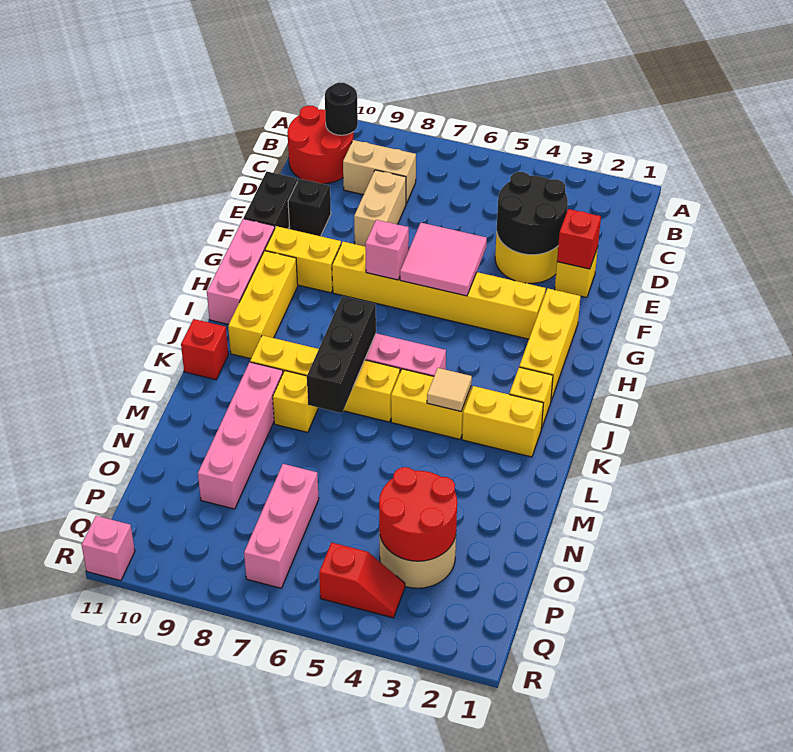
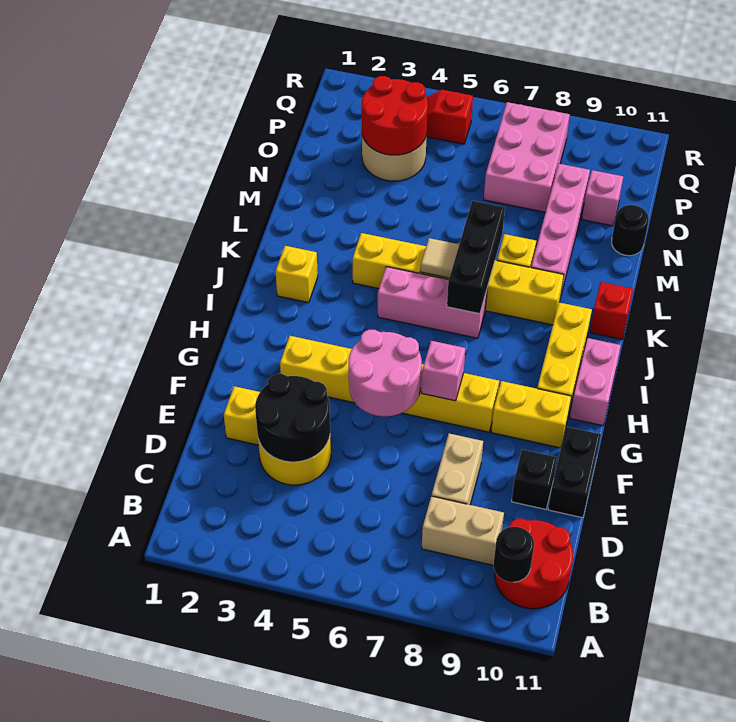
red brick E2 level 2 -> none
pink tile F5:G6 level 2 -> pink round brick F5:G6 level 2
yellow brick G2:I2 level 1 -> none
pink brick G11:I11 level 1 -> pink brick H11:I11 level 1
yellow brick K2:K3 level 1 -> none
tan tile K4 level 2 -> tan tile K6 level 2
none -> black round brick N11 level 1
pink brick O7:Q7 level 1 -> pink brick O7:Q8 level 1
pink brick R11 level 1 -> pink brick O10 level 1

